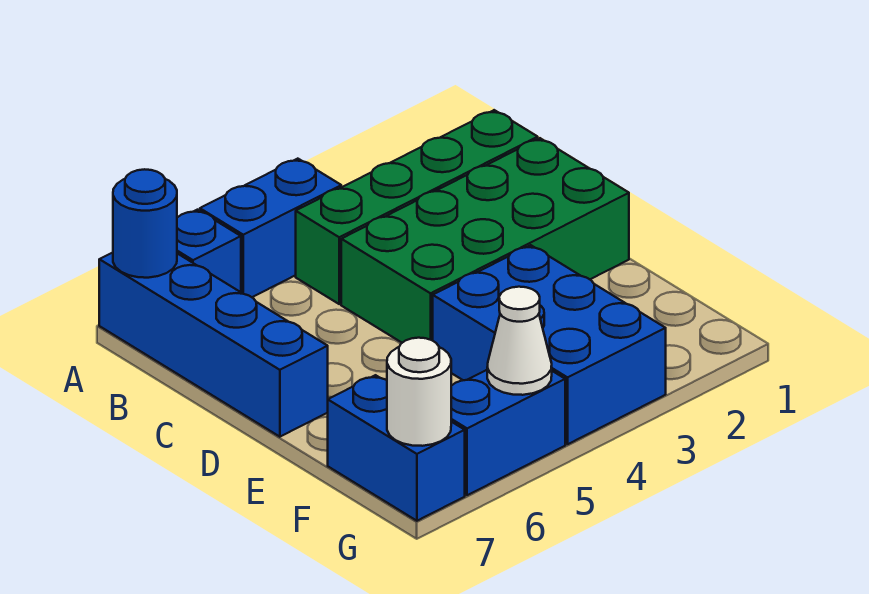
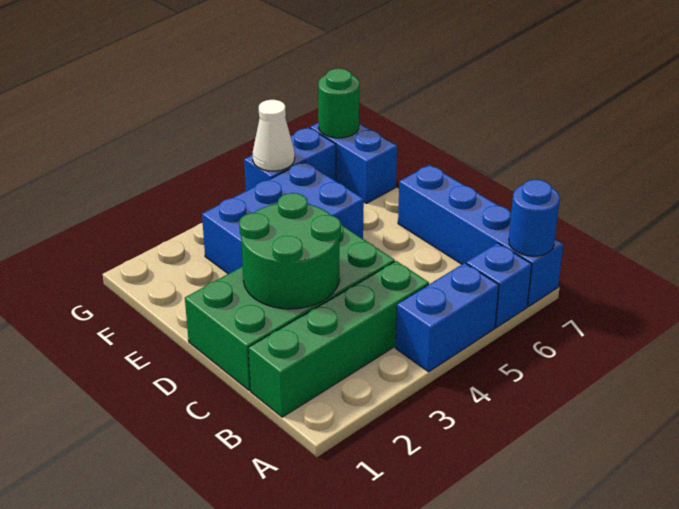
none -> green round brick C2:D3 level 2
blue brick E3:G4 level 1 -> blue brick E3:F5 level 1
white round brick G7 level 2 -> green round brick G7 level 2

